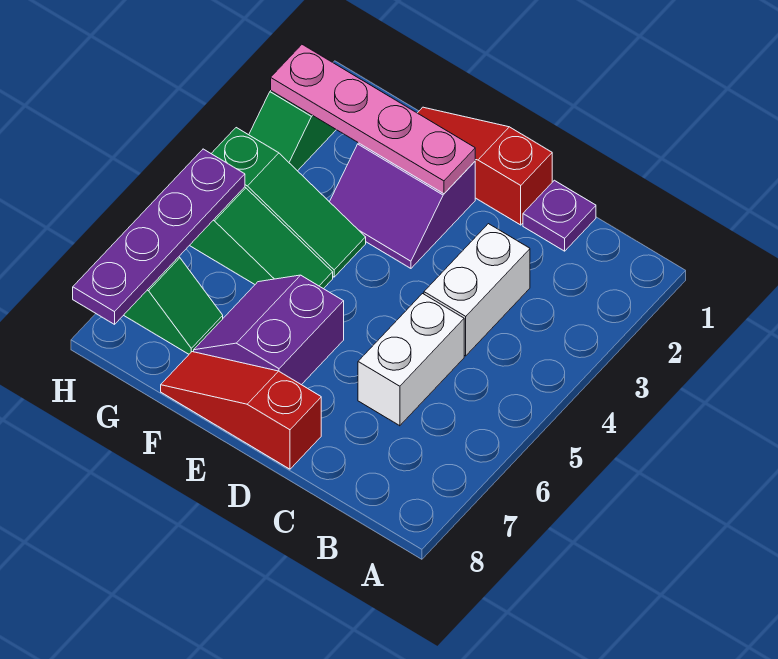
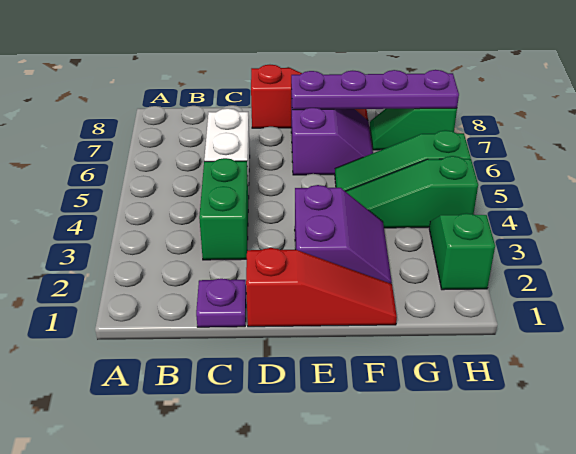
white brick C3:C4 level 1 -> green brick C3:C4 level 1
purple slope E2:F3 level 1 top 2 -> purple slope E2:F3 level 1 top E
pink plate E2:H2 level 2 -> none
purple plate H5:H8 level 2 -> purple plate E7:H7 level 2

